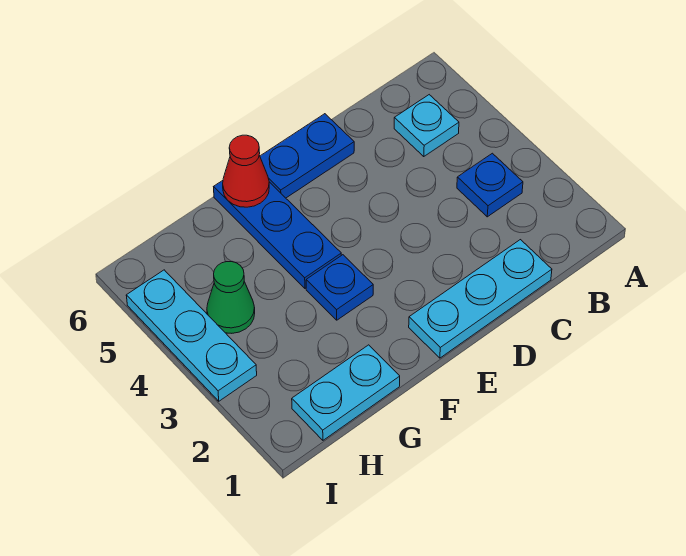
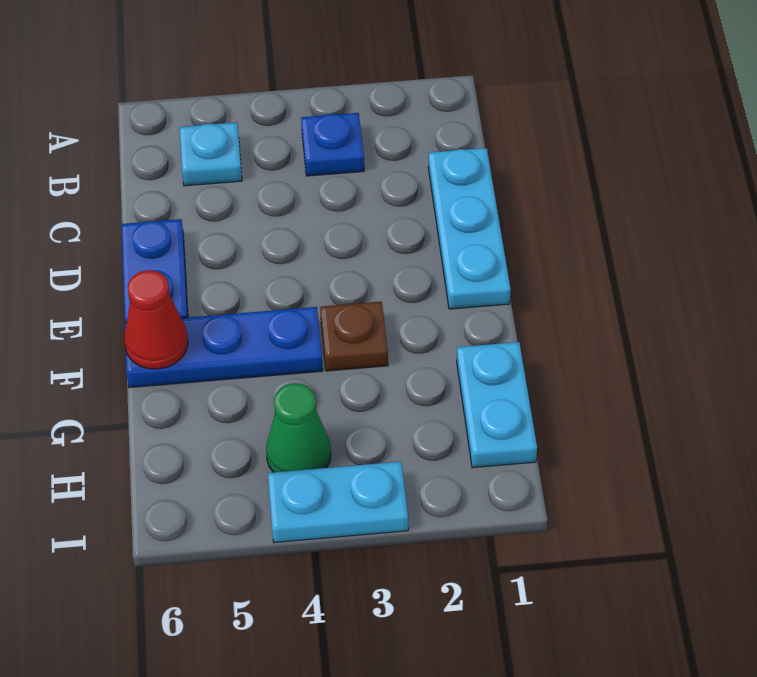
blue plate F3 level 1 -> brown plate F3 level 1
cyan plate I3:I5 level 1 -> cyan plate I3:I4 level 1

